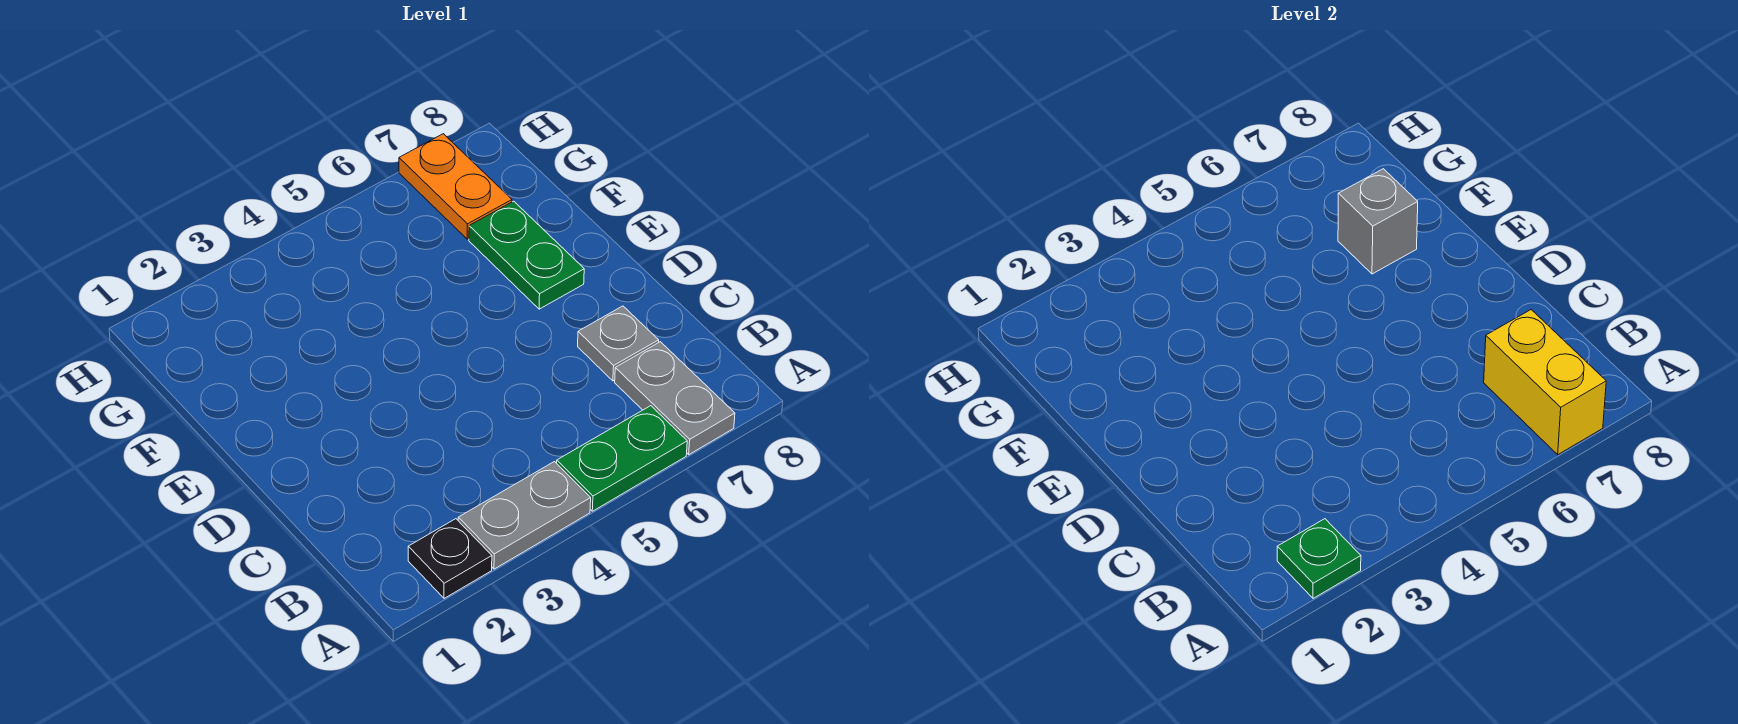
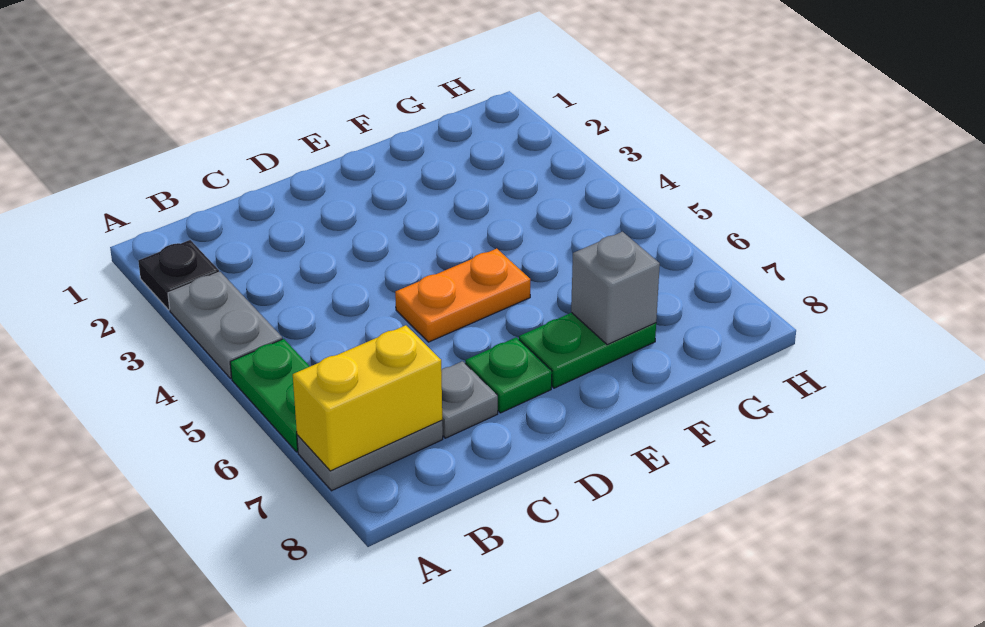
green plate A2 level 2 -> green plate D7 level 1
orange plate G7:H7 level 1 -> orange plate D5:E5 level 1

